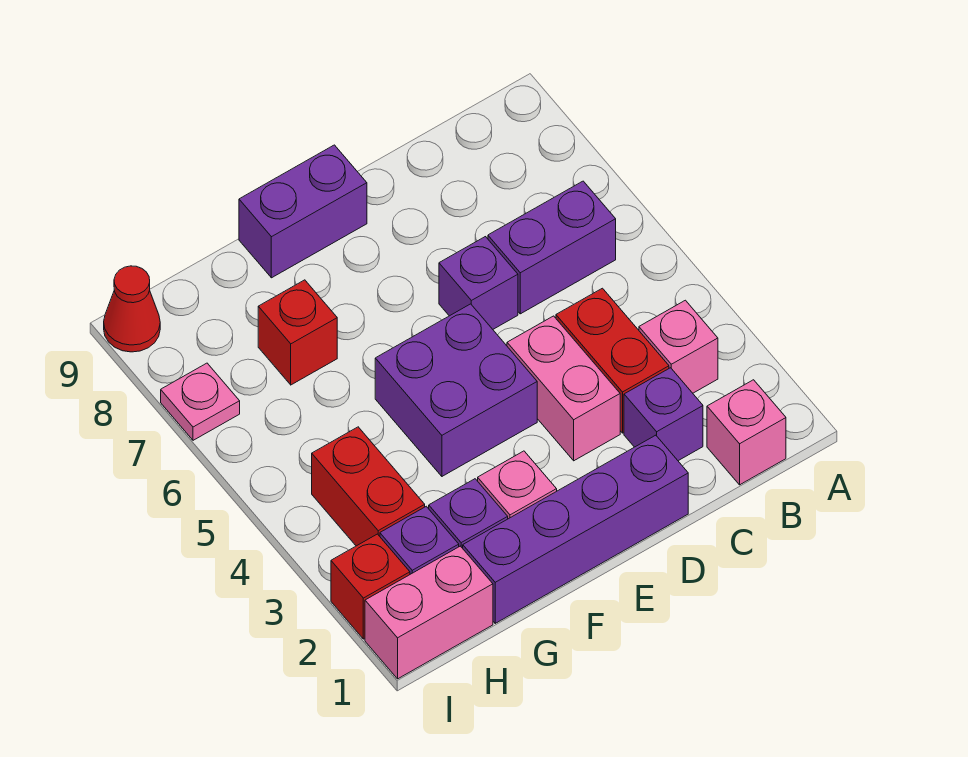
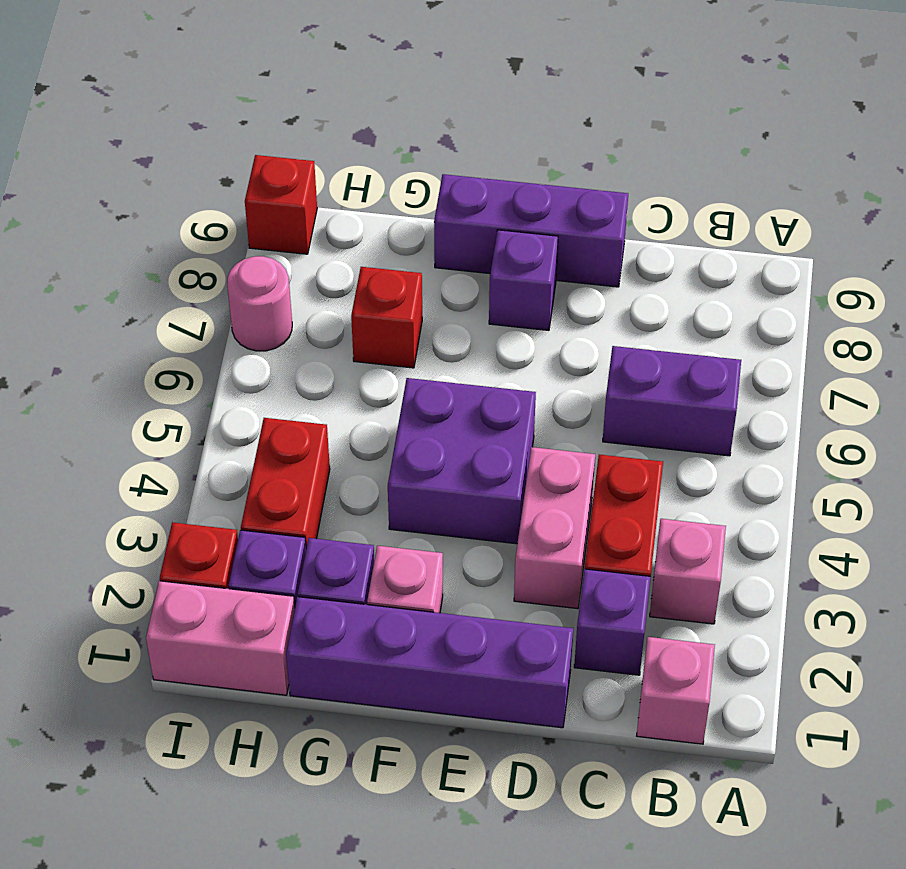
purple brick D6 level 1 -> purple brick E8 level 1
purple brick E9:F9 level 1 -> purple brick D9:F9 level 1
pink plate I7 level 1 -> pink round brick I7 level 1
red cone I9 level 1 -> red brick I9 level 1

